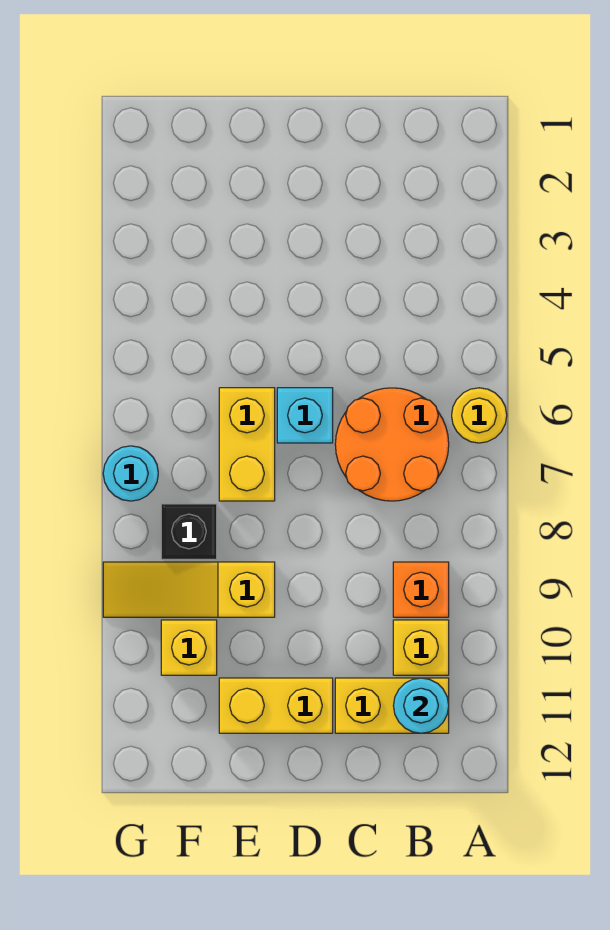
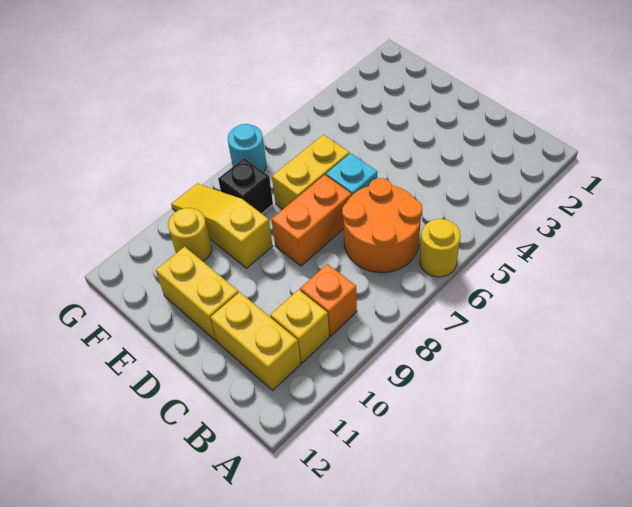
cyan round brick B11 level 2 -> none
none -> orange brick D7:D8 level 1
yellow brick F10 level 1 -> yellow round brick F10 level 1

